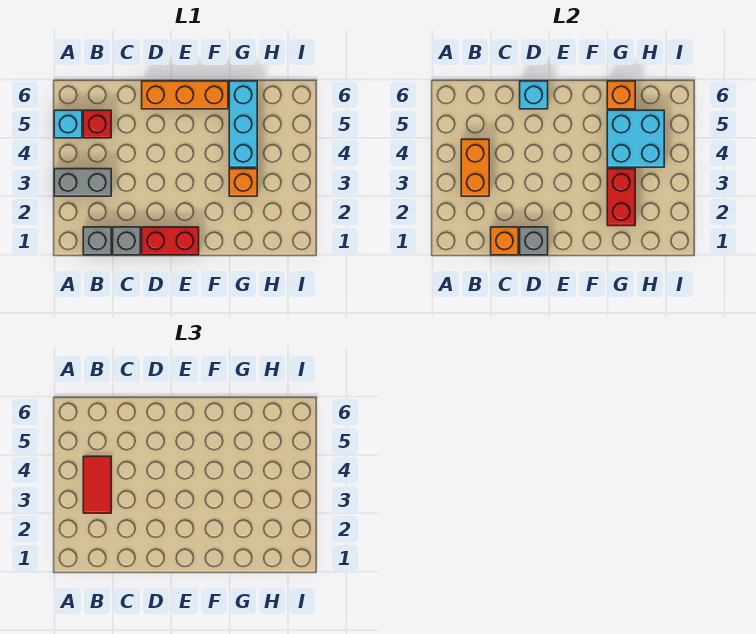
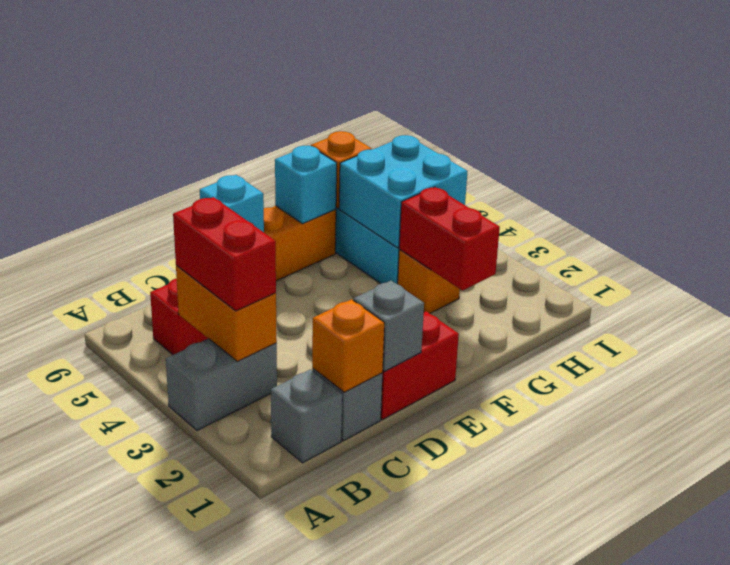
cyan brick A5 level 1 -> cyan brick F6 level 2
red tile B3:B4 level 3 -> red brick B3:B4 level 3

